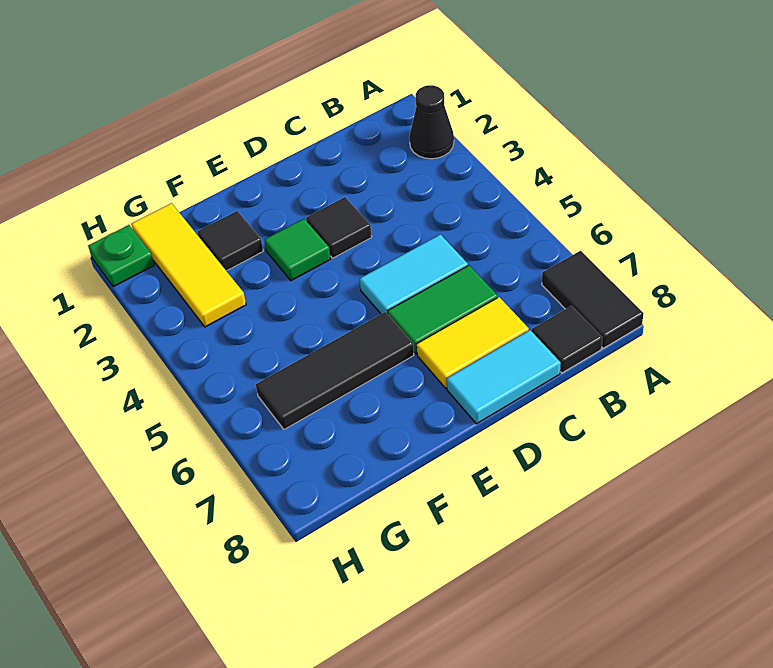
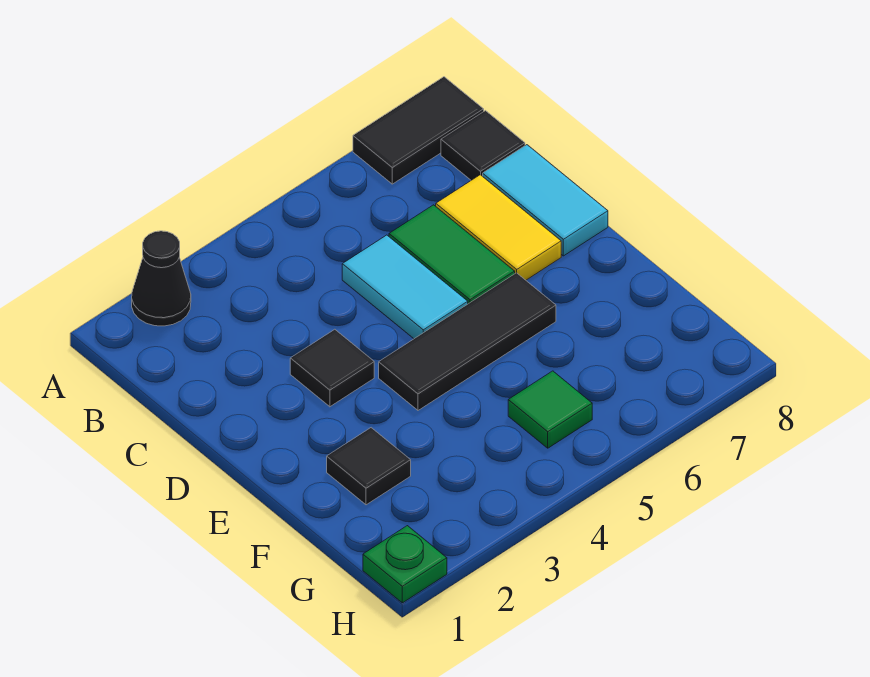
green tile E3 level 1 -> green tile G5 level 1
black tile E6:G6 level 1 -> black tile E4:E6 level 1
yellow tile G1:G3 level 1 -> none

